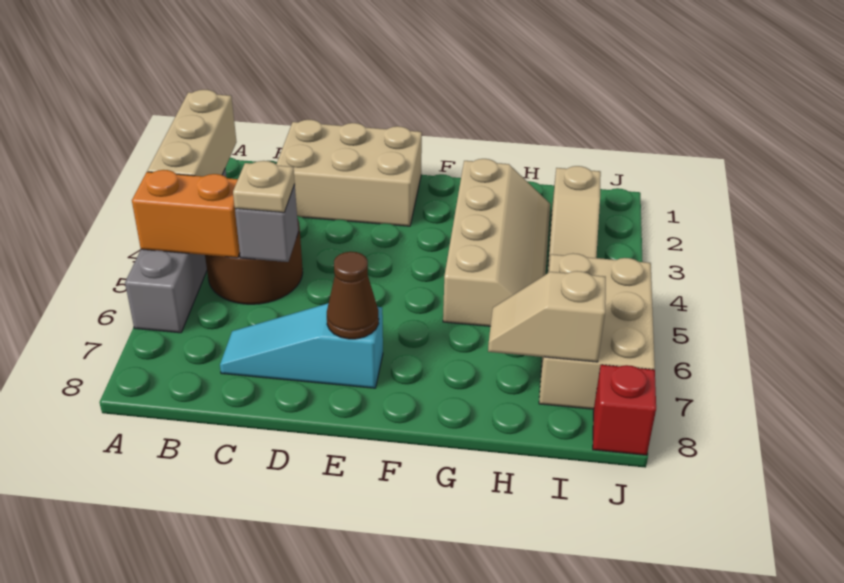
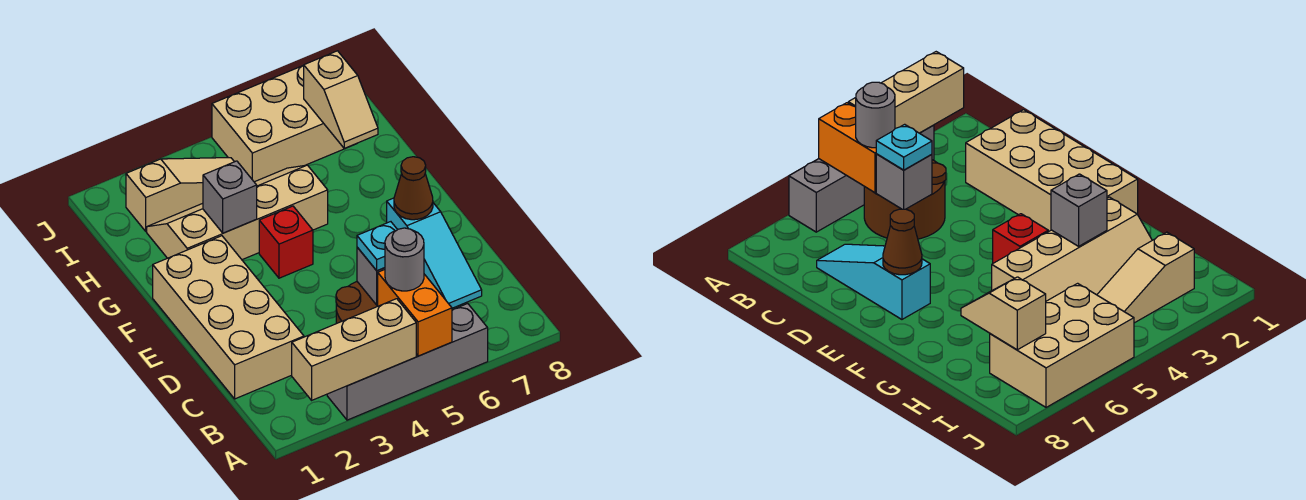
none -> grey round brick B5 level 3
tan brick C1:E2 level 1 -> tan brick C1:F2 level 1
tan plate C5 level 3 -> cyan plate C5 level 3
none -> grey brick G3 level 2
red brick J8 level 1 -> red brick F4 level 1

